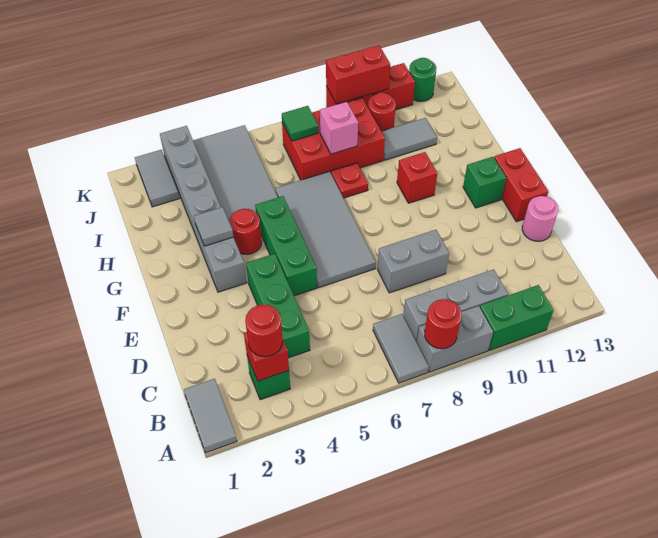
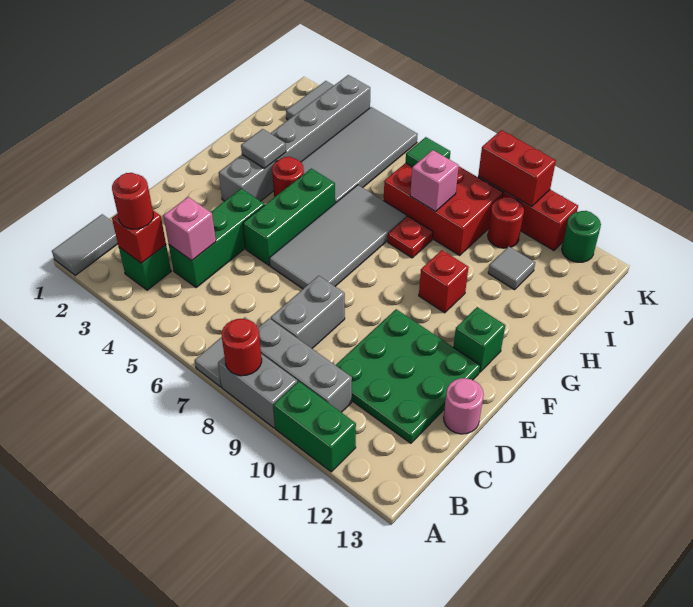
none -> pink brick C4 level 2
none -> green plate C10:E12 level 1
grey brick D8:D9 level 1 -> grey brick C8:D8 level 1
red brick E13:F13 level 1 -> none
grey tile I10:I11 level 1 -> grey tile I11 level 1

